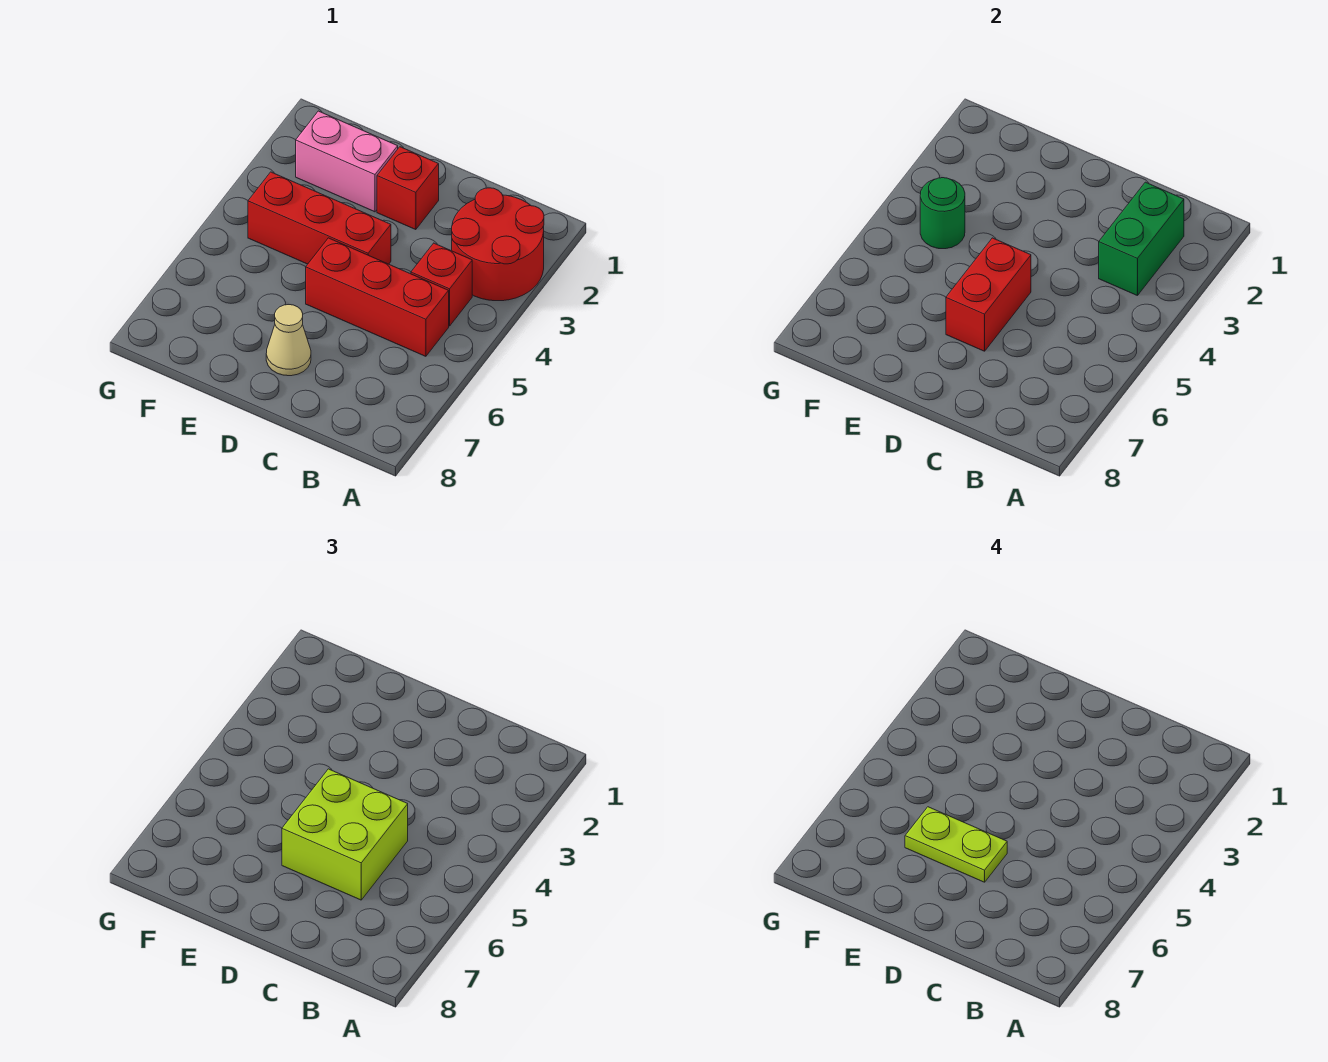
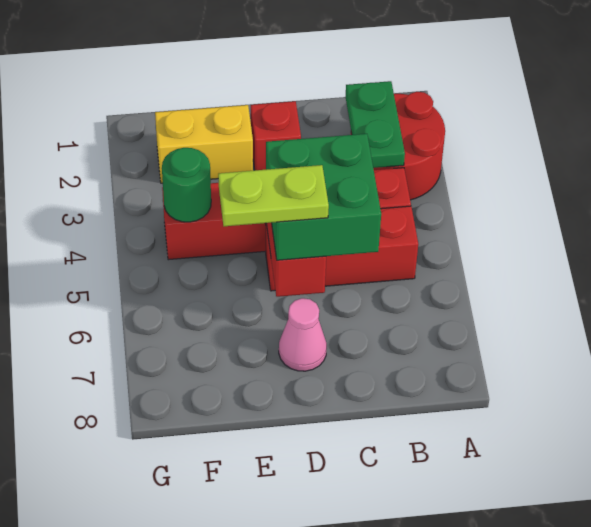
green brick B2:B3 level 2 -> green plate B2:B3 level 2
lime brick C5:D6 level 3 -> green brick C5:D6 level 3
tan cone D7 level 1 -> pink cone D7 level 1
pink brick E2:F2 level 1 -> yellow brick E2:F2 level 1

